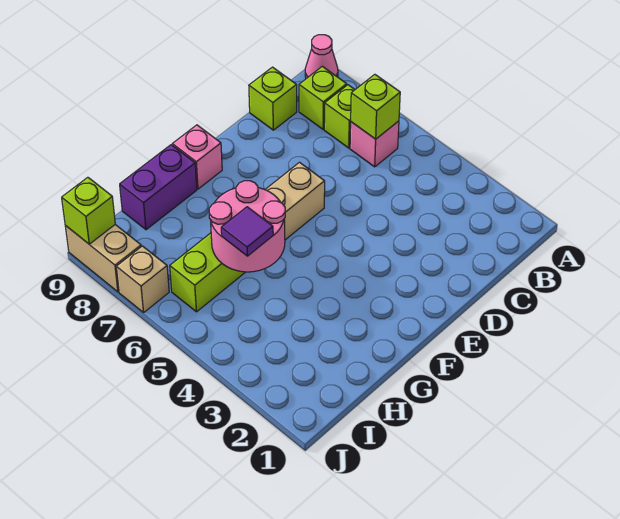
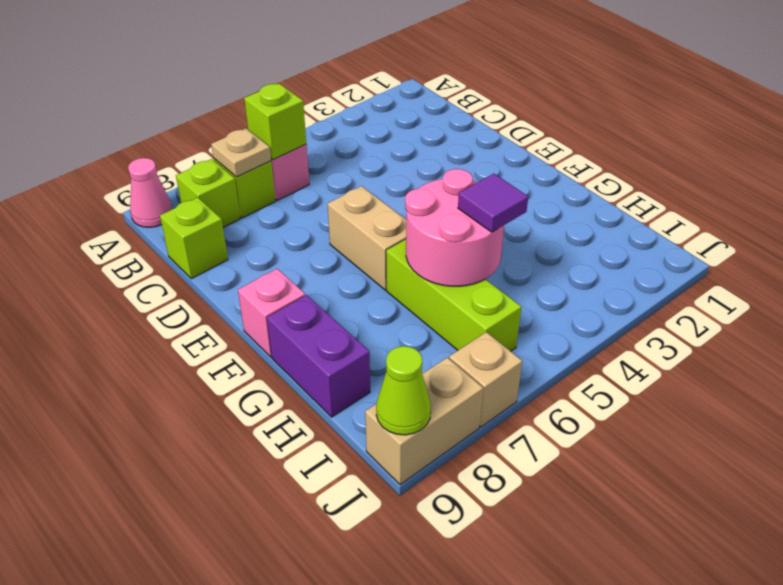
none -> tan plate B7 level 2
lime brick J9 level 2 -> lime cone J9 level 2

